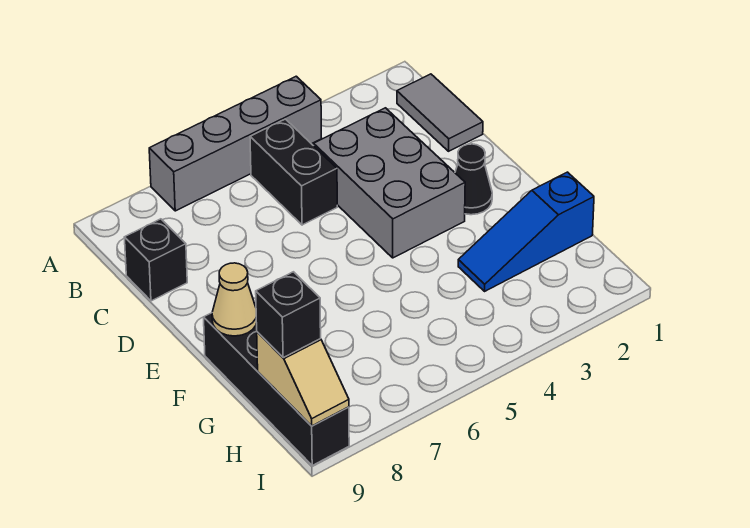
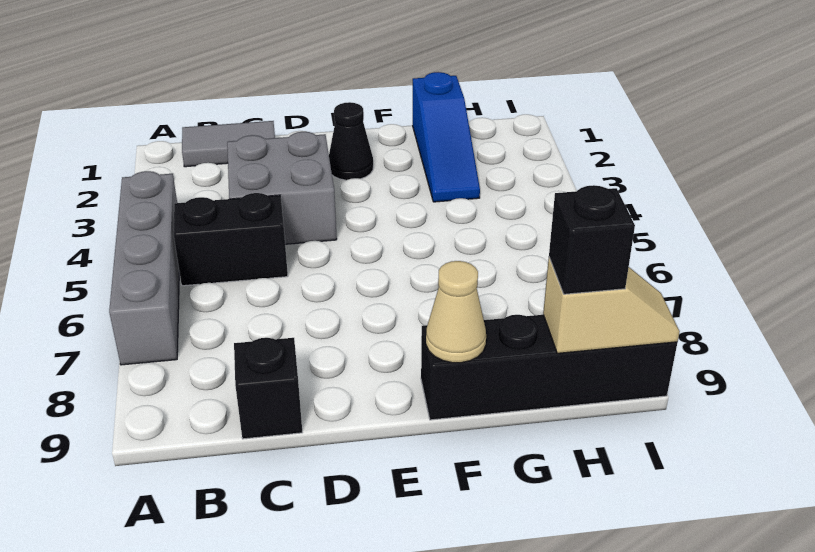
grey brick C3:E4 level 1 -> grey brick C3:D4 level 1

